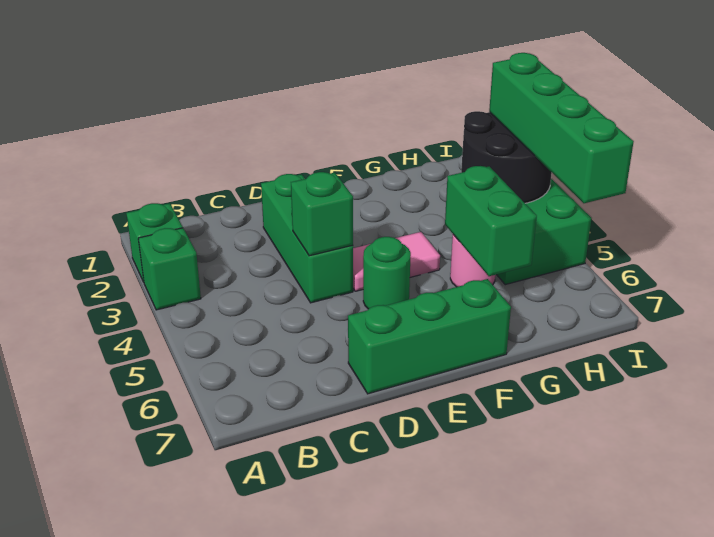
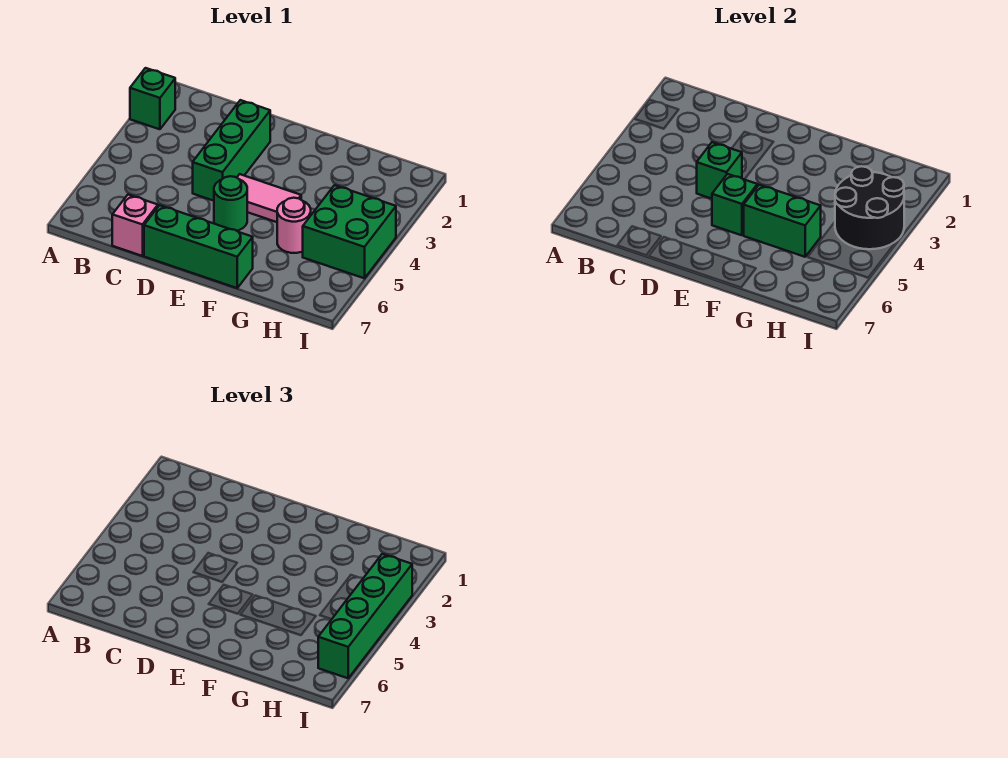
green brick A3 level 1 -> green brick E5 level 2
none -> pink brick C7 level 1
green brick G5:G6 level 2 -> green brick F5:G5 level 2

